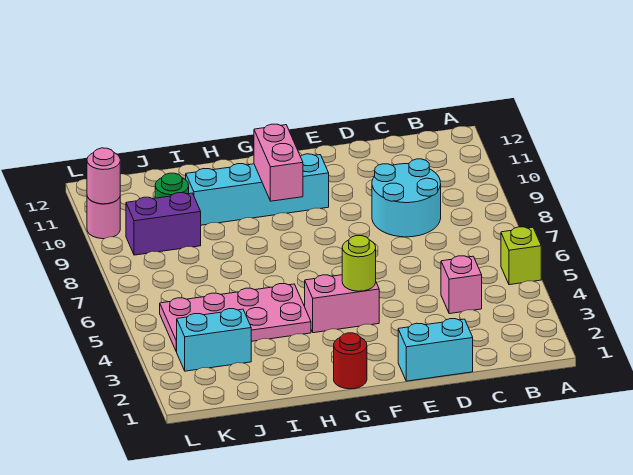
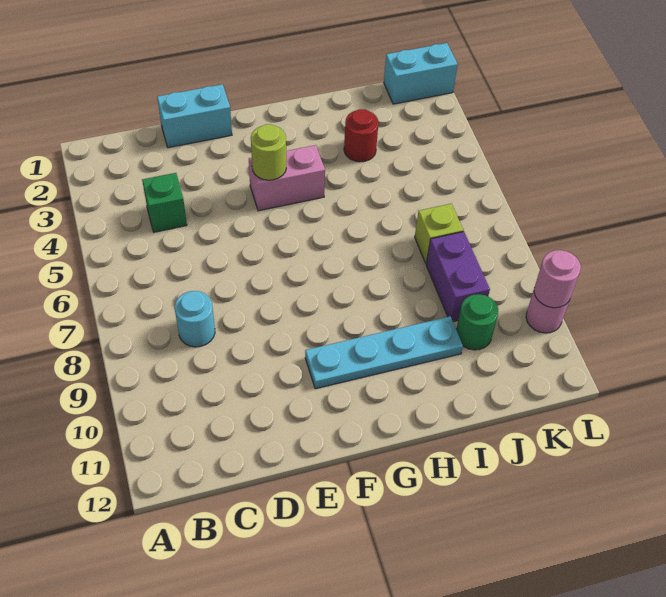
lime brick A5 level 1 -> lime brick J7 level 1
pink brick C4 level 1 -> green brick C4 level 1
cyan round brick C8:D9 level 1 -> cyan round brick C8 level 1
cyan brick F10:I10 level 1 -> cyan plate F10:I10 level 1
red round brick G1 level 1 -> red round brick I3 level 1
pink brick G9:G10 level 2 -> none
pink plate H4:K5 level 1 -> none
cyan brick J3:K3 level 1 -> cyan brick K1:L1 level 1
purple brick J9:K9 level 1 -> purple brick J8:J9 level 1

